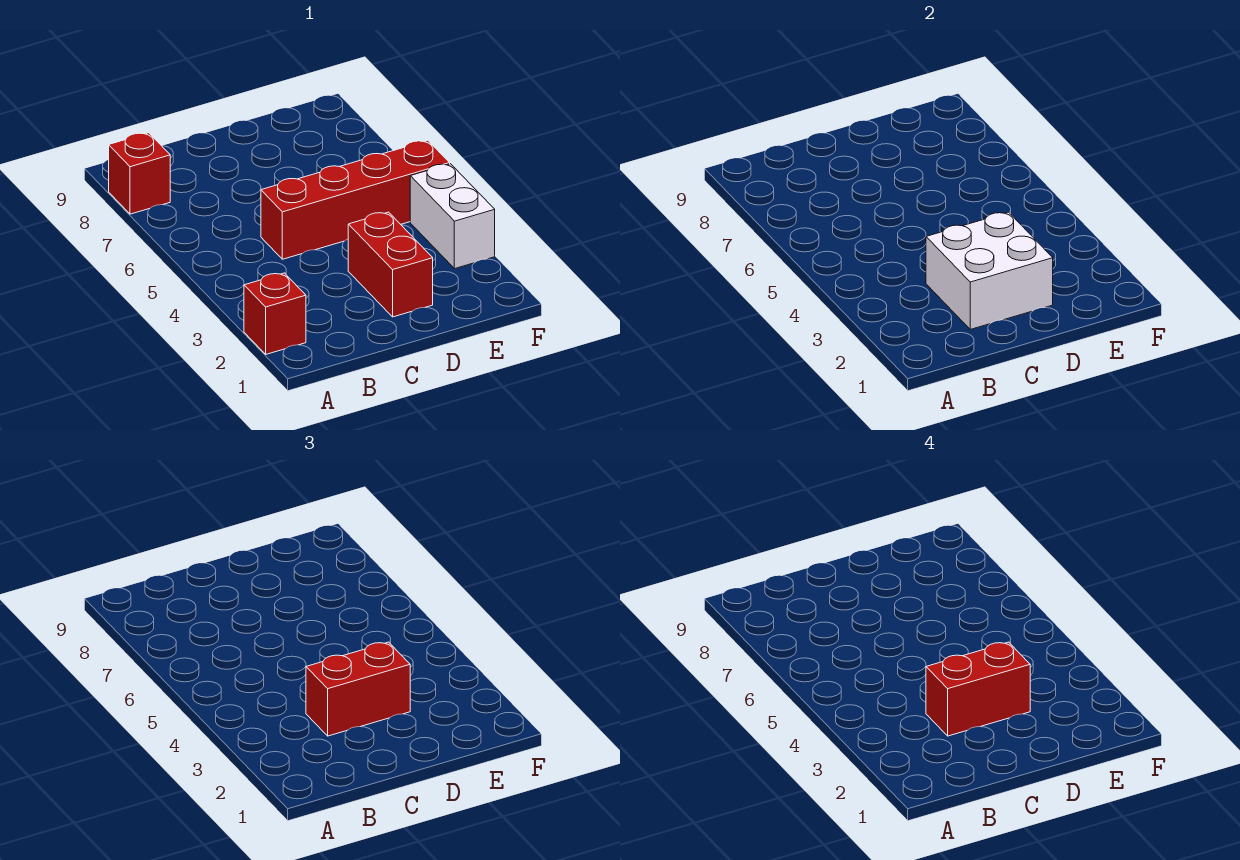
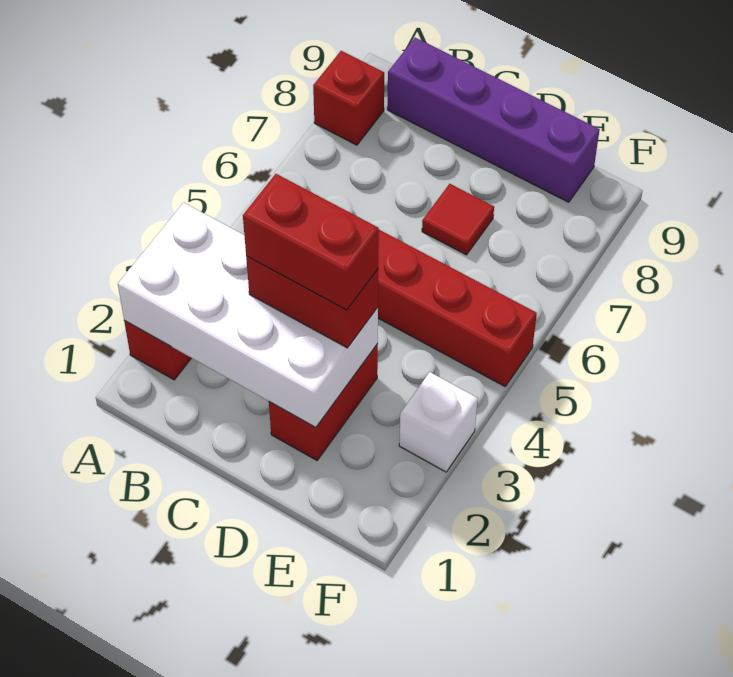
none -> purple brick B9:E9 level 1
white brick C2:D3 level 2 -> white brick A2:D3 level 2
none -> red tile D7 level 1
white brick F3:F4 level 1 -> white brick F3 level 1

